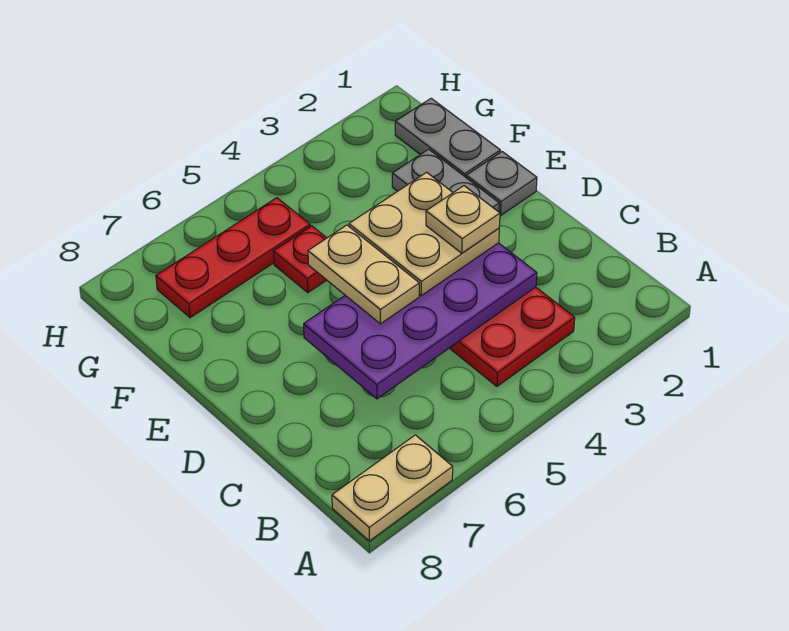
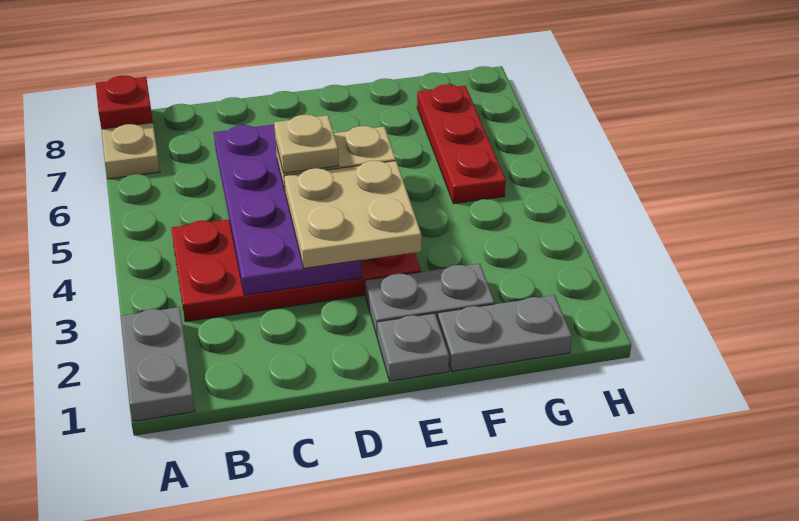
none -> grey plate A1:A2 level 1
tan plate D3 level 4 -> tan plate D5 level 4
red plate F5 level 1 -> red plate A8 level 2

